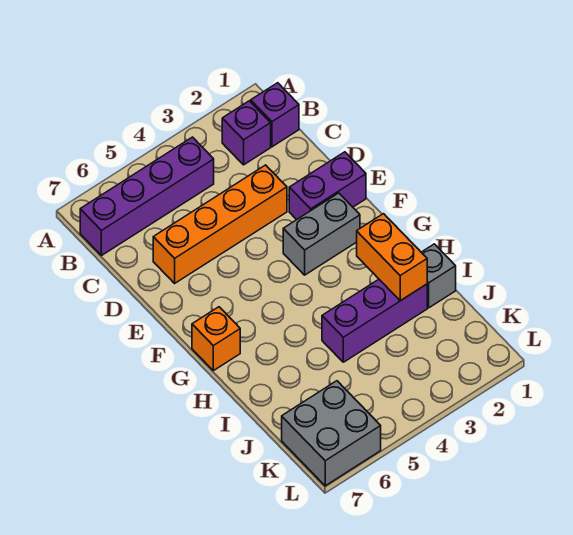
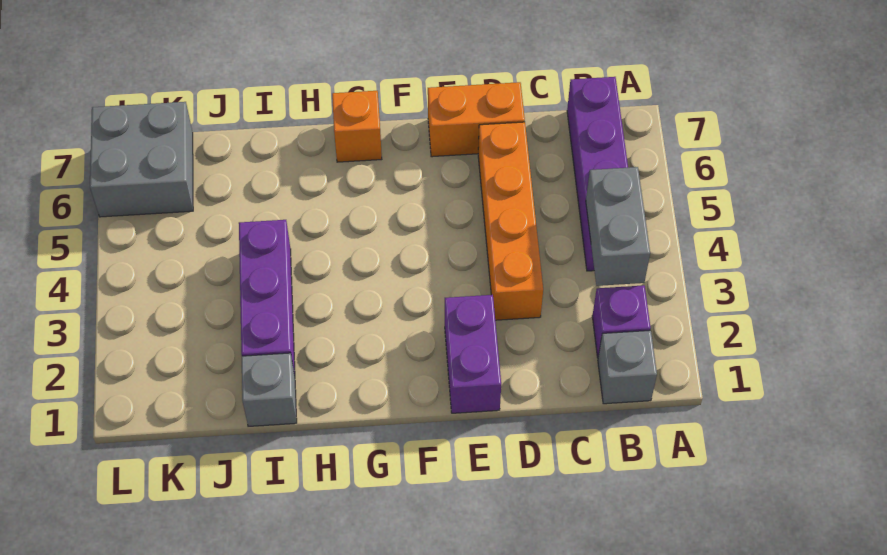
purple brick B1 level 1 -> grey brick B1 level 1
grey brick F2:F3 level 1 -> grey brick B3:B4 level 2
orange brick H2:I2 level 2 -> orange brick D7:E7 level 1

